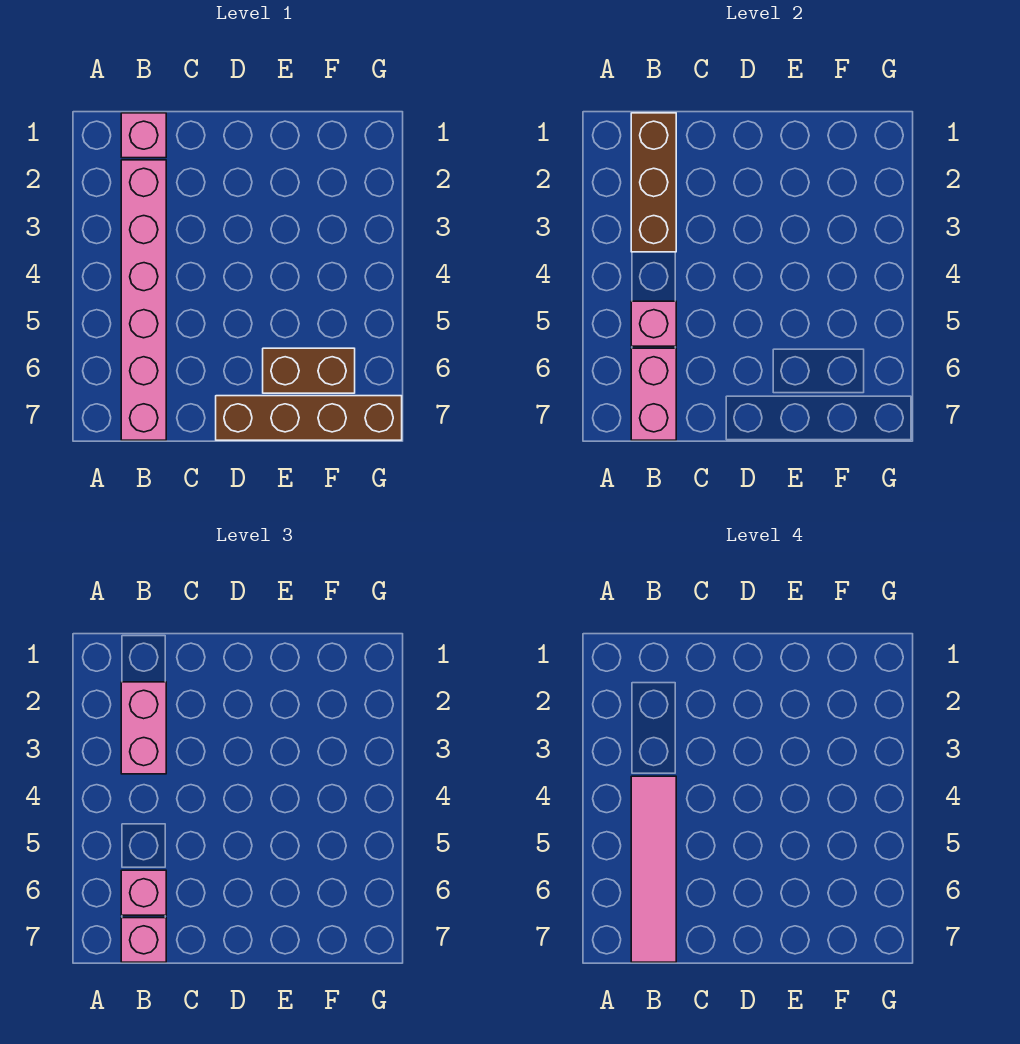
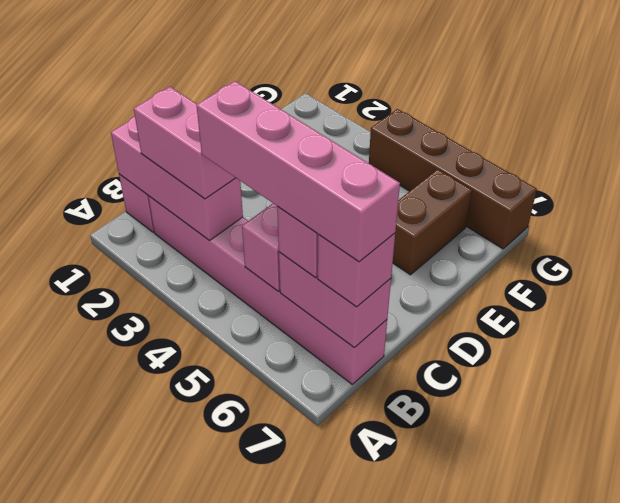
brown brick B1:B3 level 2 -> pink brick B1:B3 level 2
pink tile B4:B7 level 4 -> pink brick B4:B7 level 4
brown brick D7:G7 level 1 -> brown brick G4:G7 level 1

